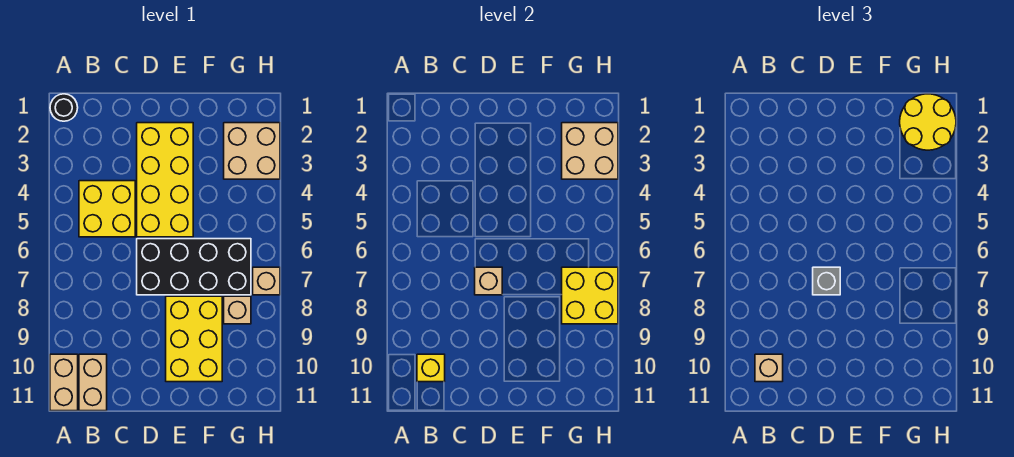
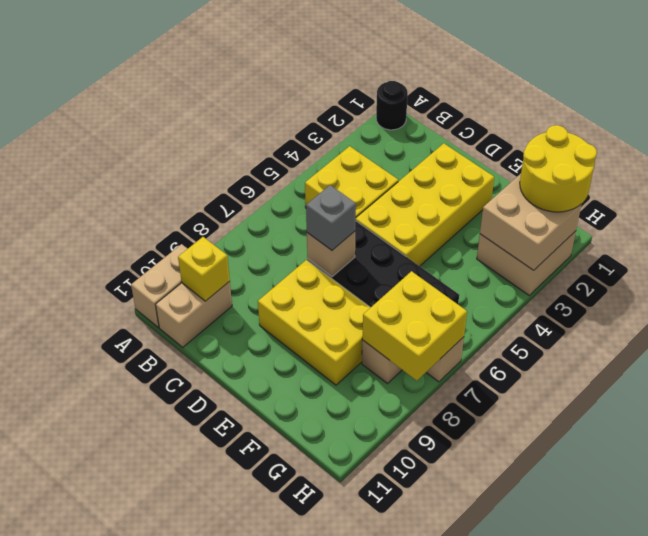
tan brick B10 level 3 -> none
yellow brick E8:F10 level 1 -> yellow brick D8:F9 level 1

